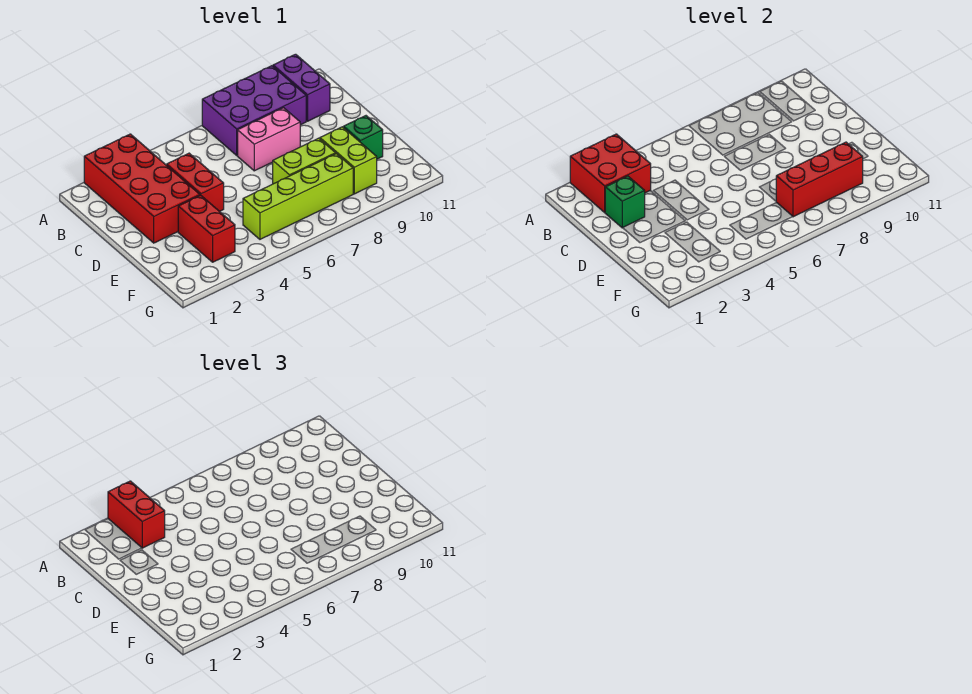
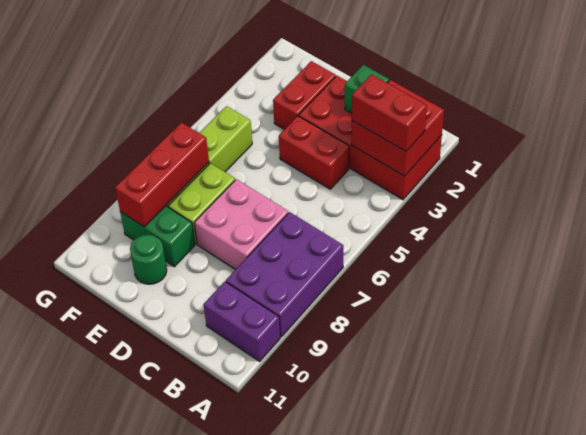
pink brick C7:C8 level 1 -> pink brick C7:D8 level 1
red brick E3:F3 level 1 -> red brick E2:E3 level 1
lime brick E9:F9 level 1 -> green brick E9:F9 level 1
green brick E10 level 1 -> green round brick E10 level 1

